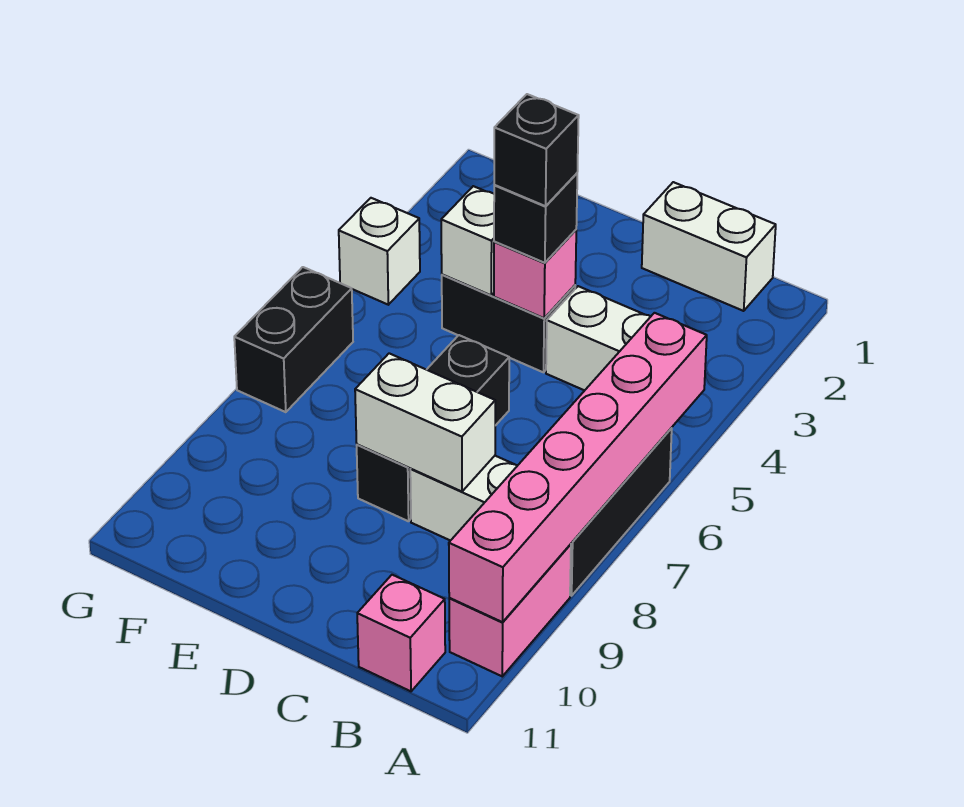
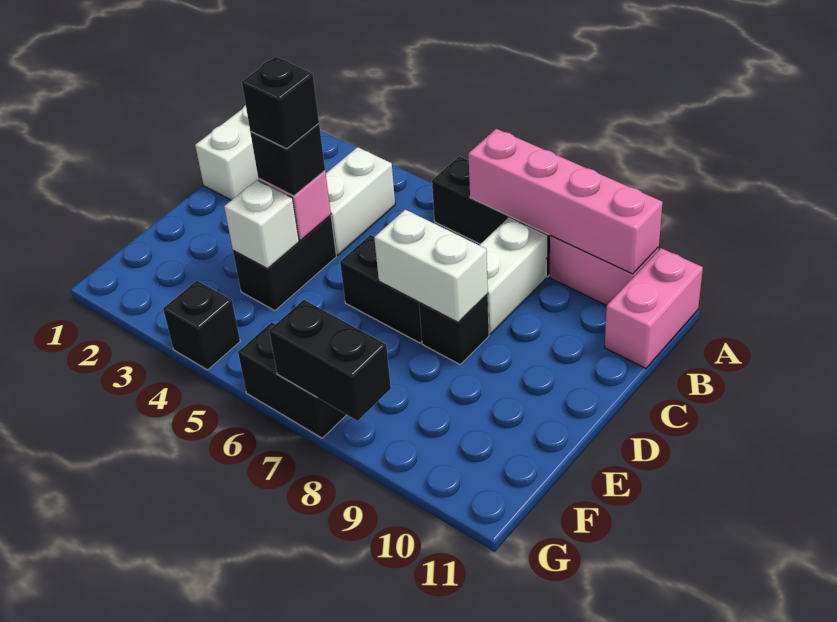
pink brick A5:A10 level 2 -> pink brick A7:A10 level 2
pink brick B11 level 1 -> pink brick A11:B11 level 1
white brick C8:D8 level 2 -> white brick D7:D8 level 2
white brick G4 level 1 -> black brick G4 level 1
none -> black brick G7:G8 level 2

